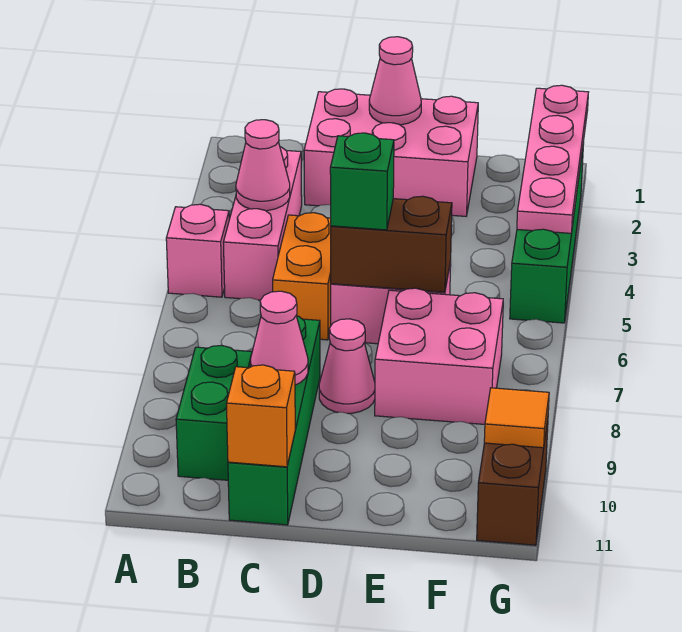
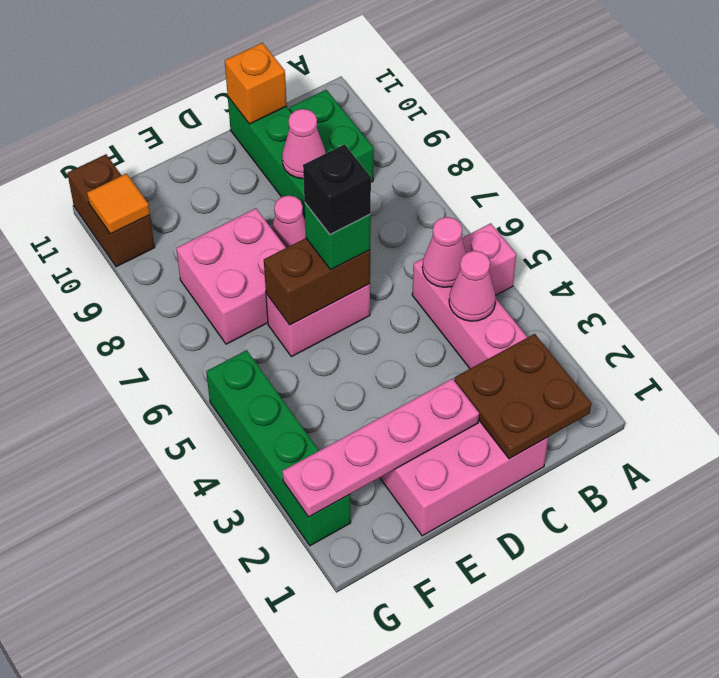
none -> brown plate B1:C2 level 2
orange brick C5:C6 level 1 -> none
pink cone D1 level 2 -> pink cone B5 level 2
none -> black brick D6 level 4
pink plate G1:G4 level 2 -> pink plate D2:G2 level 2

